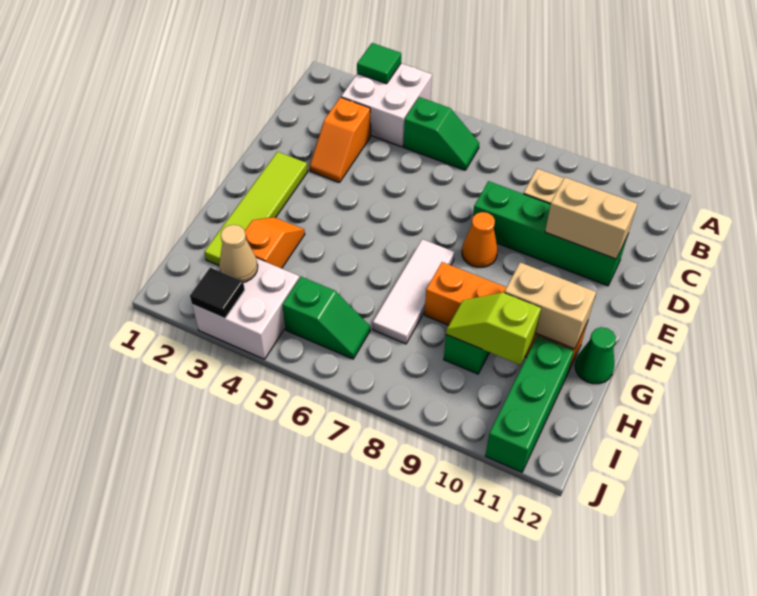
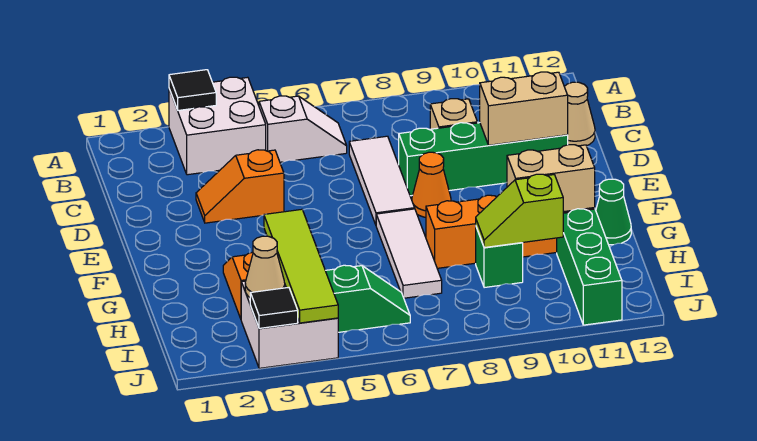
green tile A3 level 2 -> black tile A3 level 2
green slope B5:B6 level 1 top 5 -> white slope B5:B6 level 1 top 5
orange slope C3:D3 level 1 top C -> orange slope D3:D4 level 1 top 4
none -> white tile C7:E7 level 1
none -> tan cone C12 level 1
lime tile E2:H2 level 1 -> lime tile G4:J4 level 2

